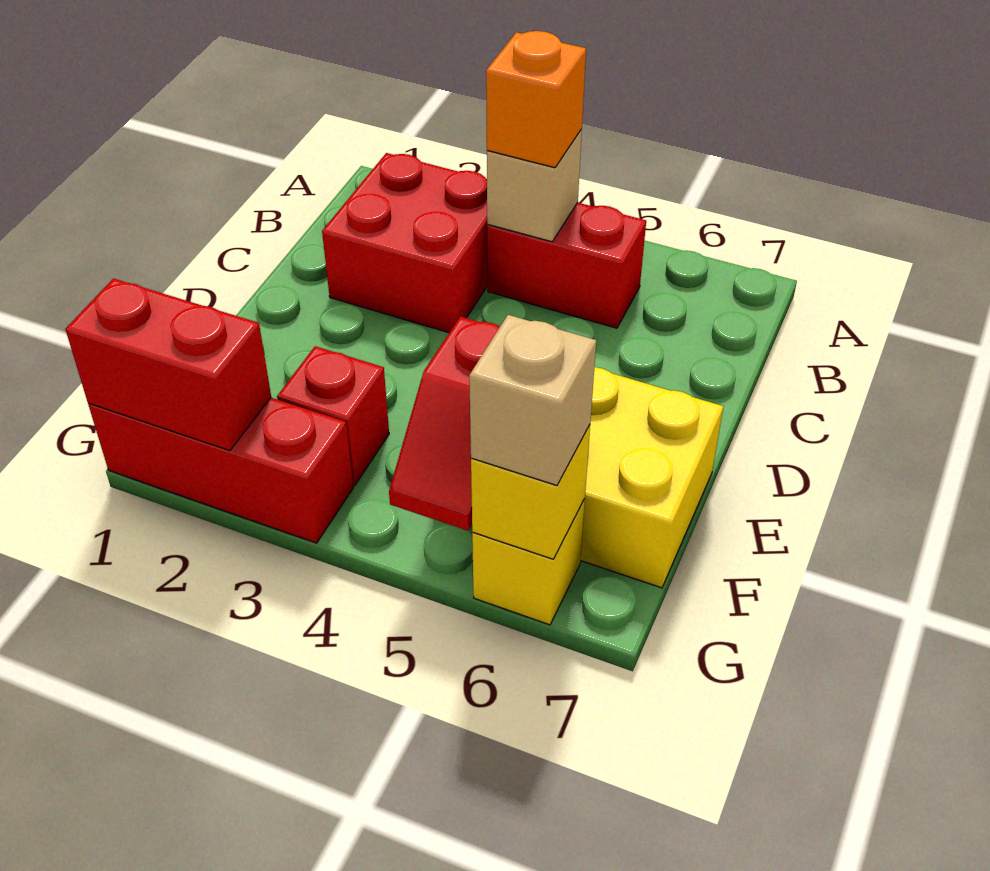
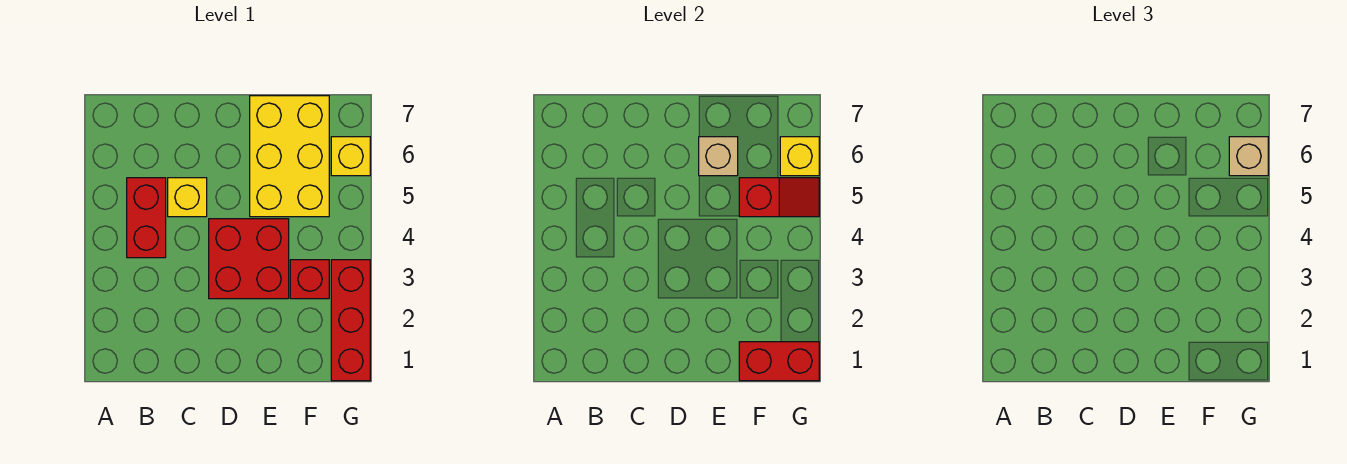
red brick B2:C3 level 1 -> red brick D3:E4 level 1
tan brick B4 level 2 -> tan brick E6 level 2
orange brick B4 level 3 -> none
none -> yellow brick C5 level 1
red brick G1:G2 level 2 -> red brick F1:G1 level 2

